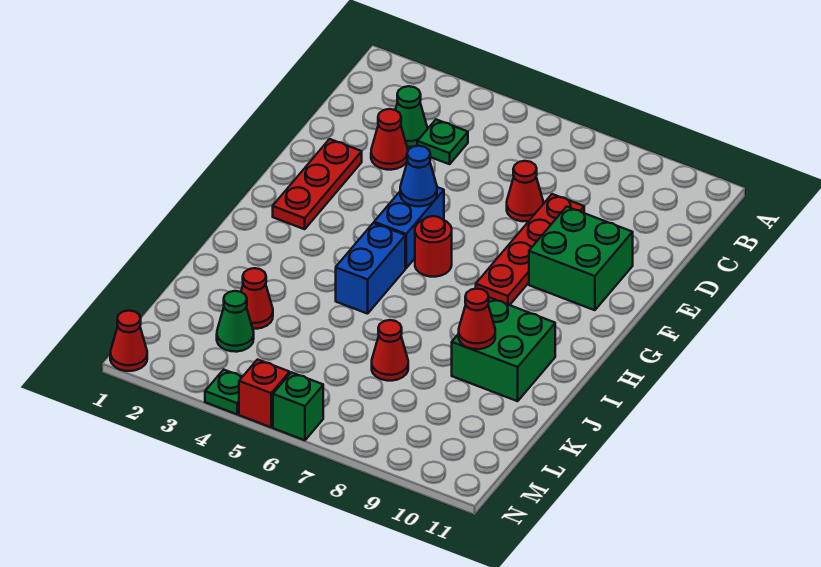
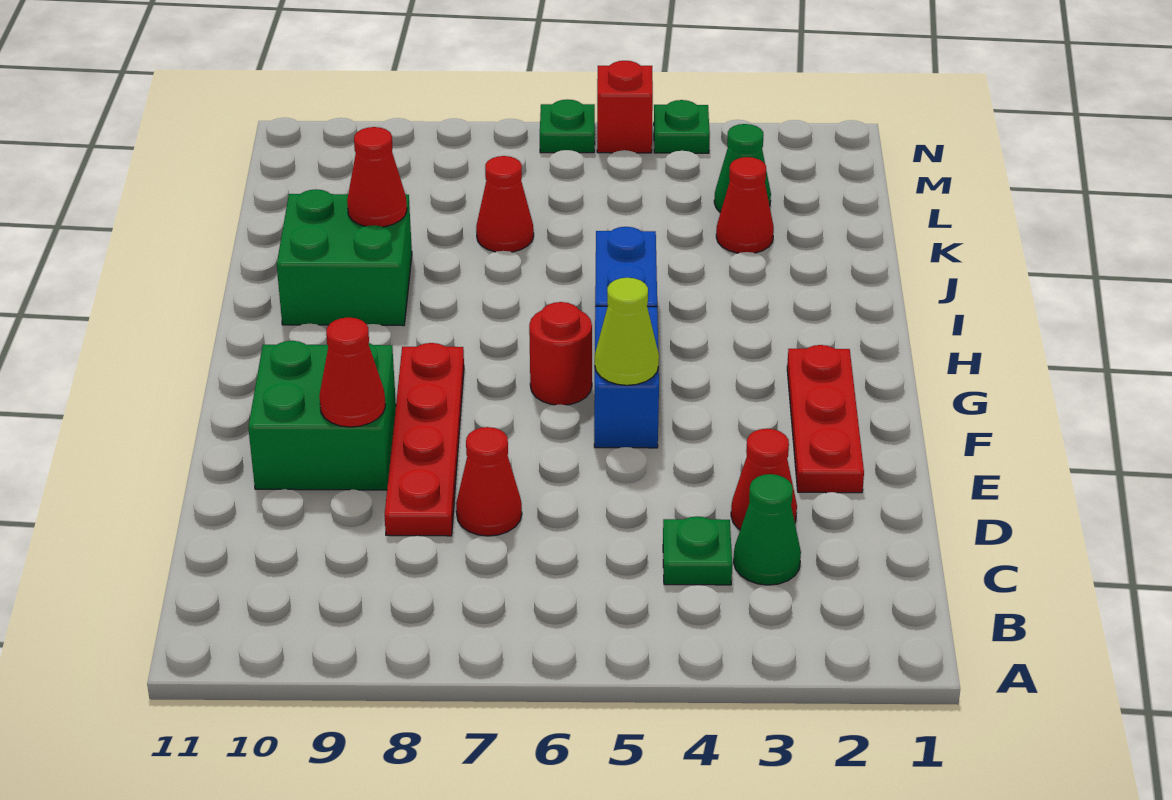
blue cone F5 level 2 -> lime cone F5 level 2
red cone N1 level 1 -> red cone E9 level 2
green brick N6 level 1 -> green plate N6 level 1

